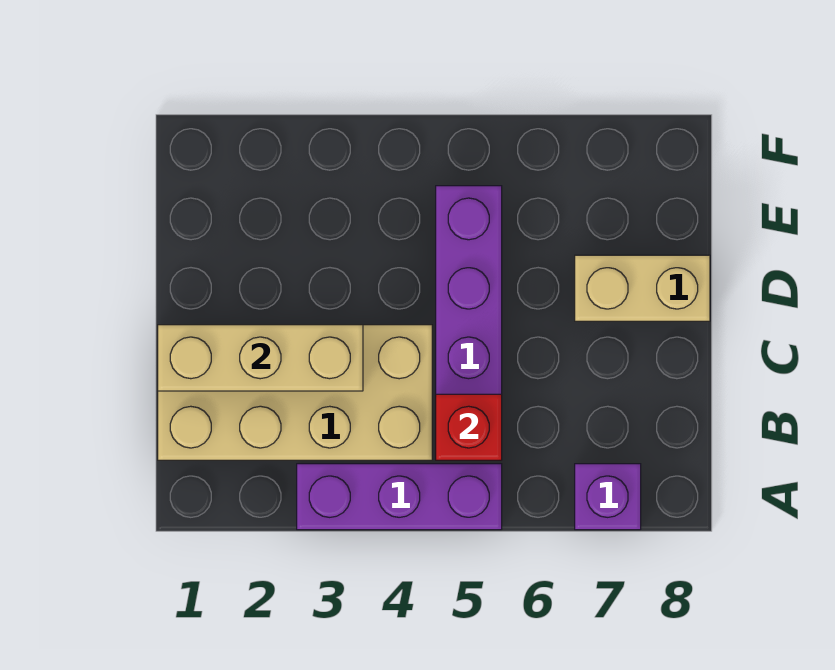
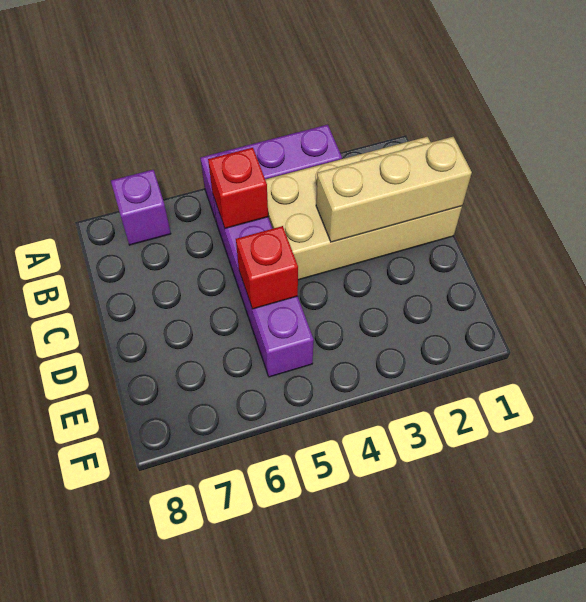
none -> red brick D5 level 2
tan brick D7:D8 level 1 -> none

